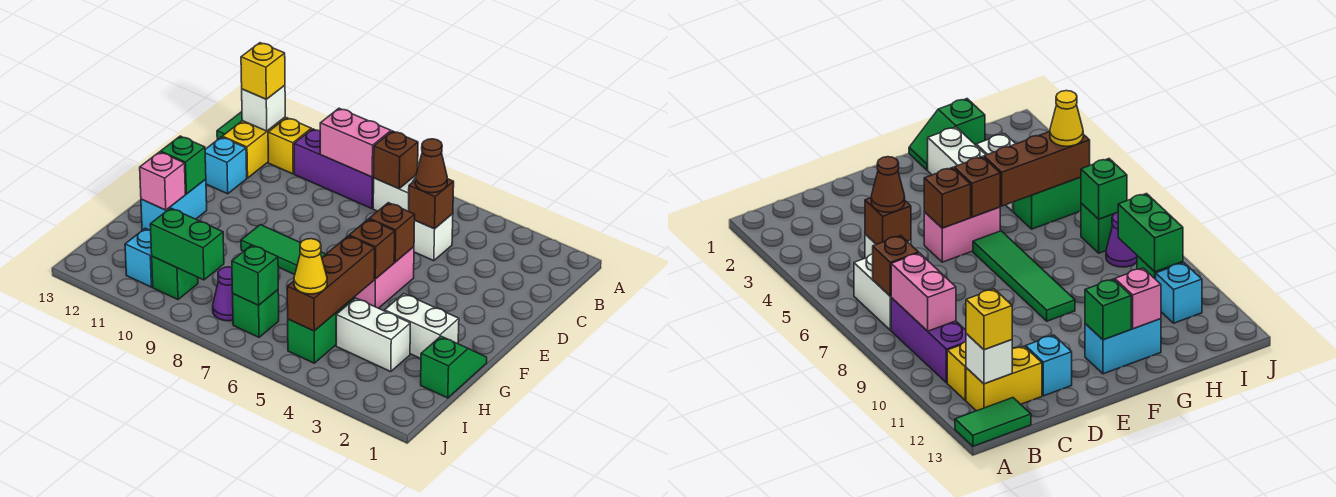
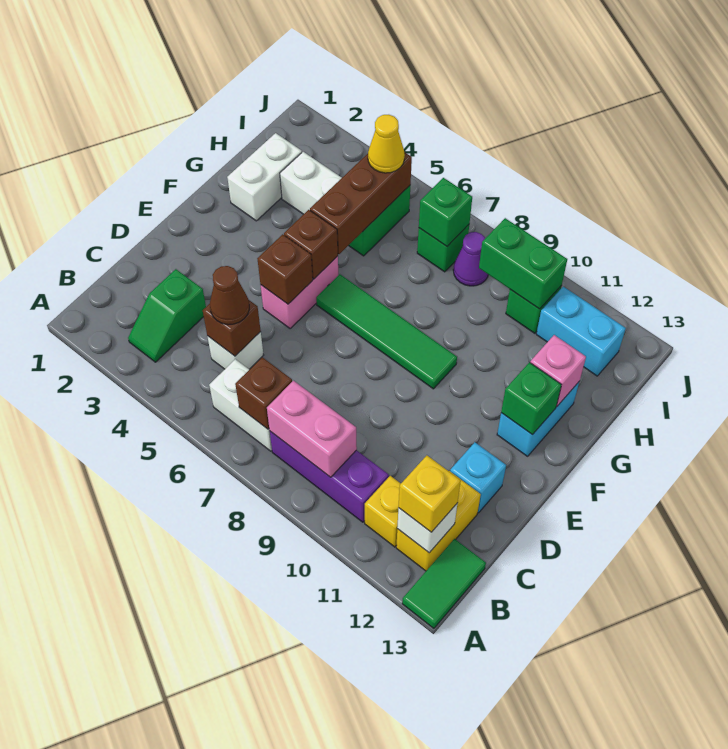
green slope G1:H1 level 1 top H -> green slope B3:C3 level 1 top C
white brick G2:G3 level 1 -> white brick G2:H2 level 1
cyan brick I11 level 1 -> cyan brick I11:I12 level 1

